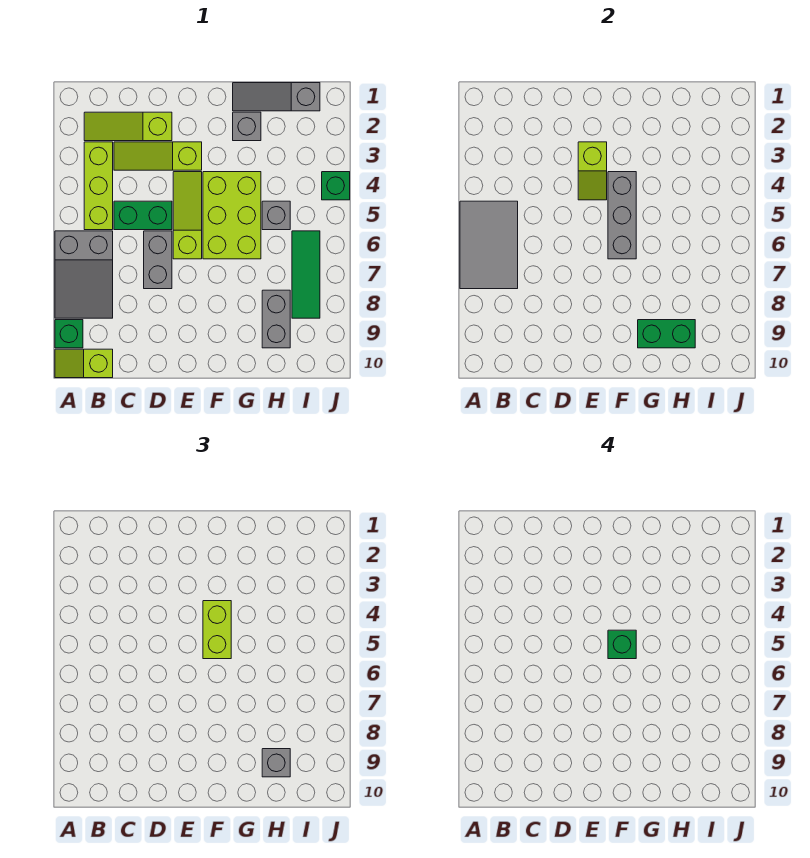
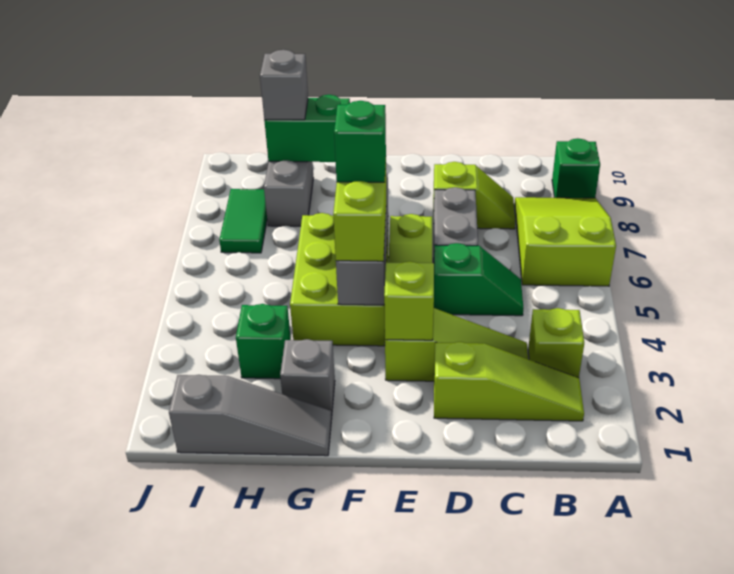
grey tile A5:B7 level 2 -> none
grey slope A6:B8 level 1 top 6 -> lime slope A6:B8 level 1 top 6
lime slope A10:B10 level 1 top B -> lime slope C8:D8 level 1 top D
lime brick B3:B5 level 1 -> lime brick B3 level 1
green brick C5:D5 level 1 -> green slope C5:D5 level 1 top D
grey brick H5 level 1 -> none
green tile I6:I8 level 1 -> green tile I7:I8 level 1
green brick J4 level 1 -> green brick H3 level 1

